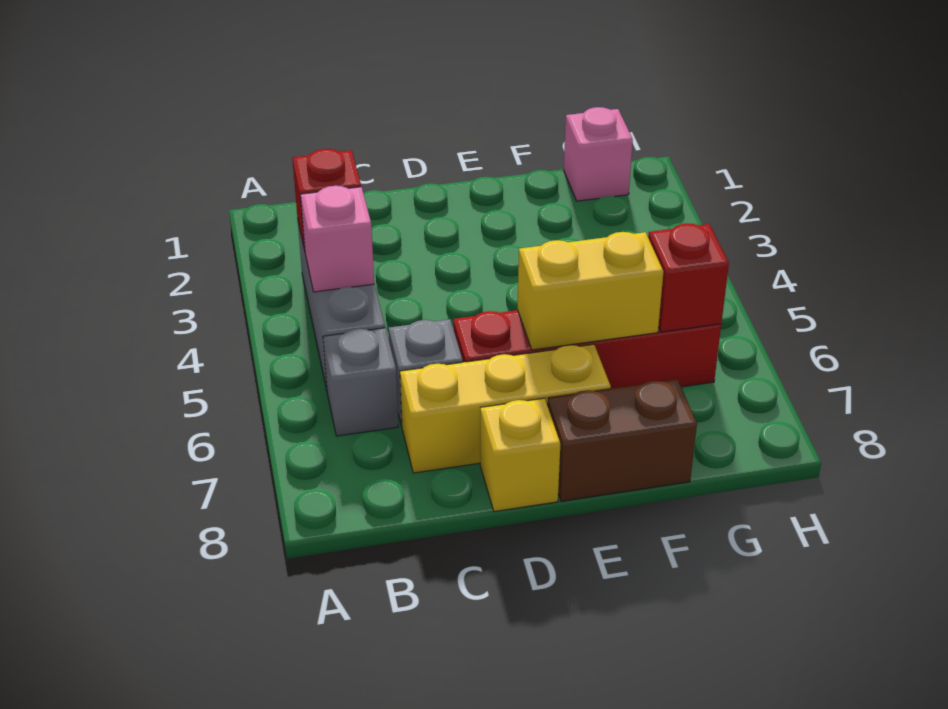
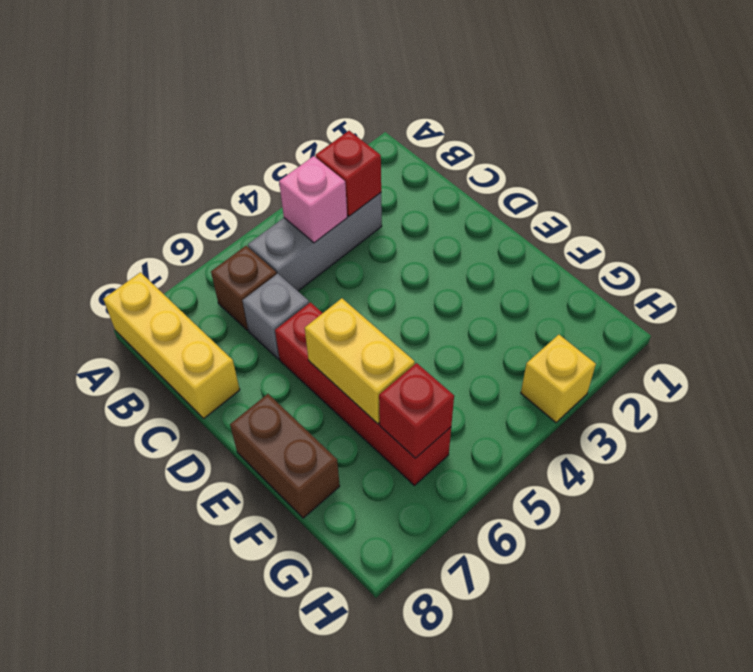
grey brick B6 level 1 -> brown brick B6 level 1
yellow brick C7:E7 level 1 -> yellow brick A8:C8 level 1
yellow brick D8 level 1 -> yellow brick H3 level 1
pink brick G1 level 1 -> none

